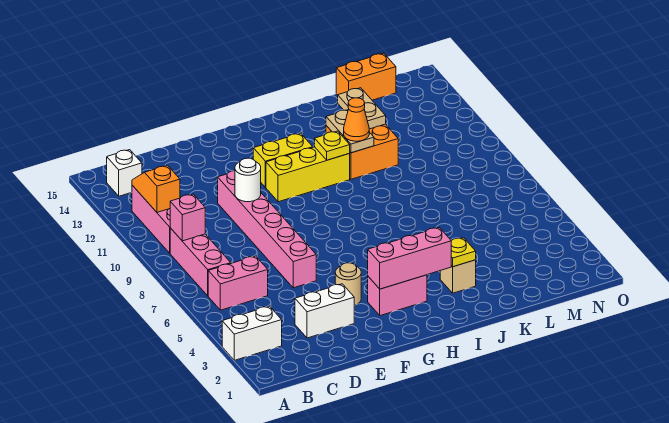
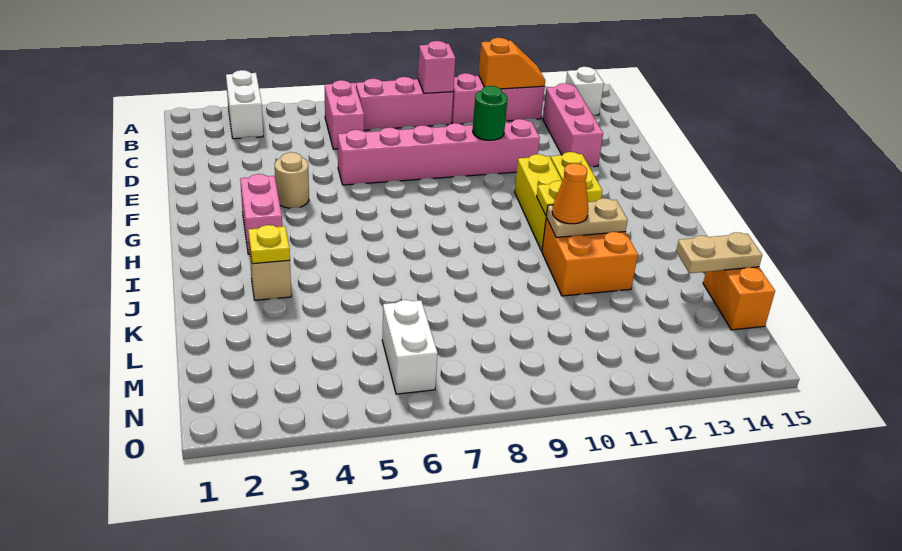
white brick D3:E3 level 1 -> white brick M6:N6 level 1
white round brick E10 level 2 -> green round brick E10 level 2
pink brick G3:I3 level 2 -> pink brick C13:E13 level 1
tan plate K12:K13 level 2 -> tan plate L14:L15 level 2

